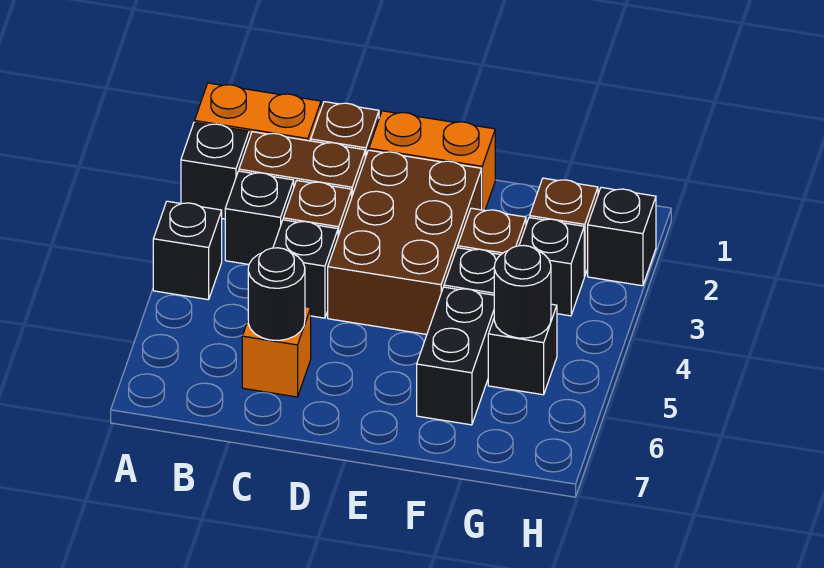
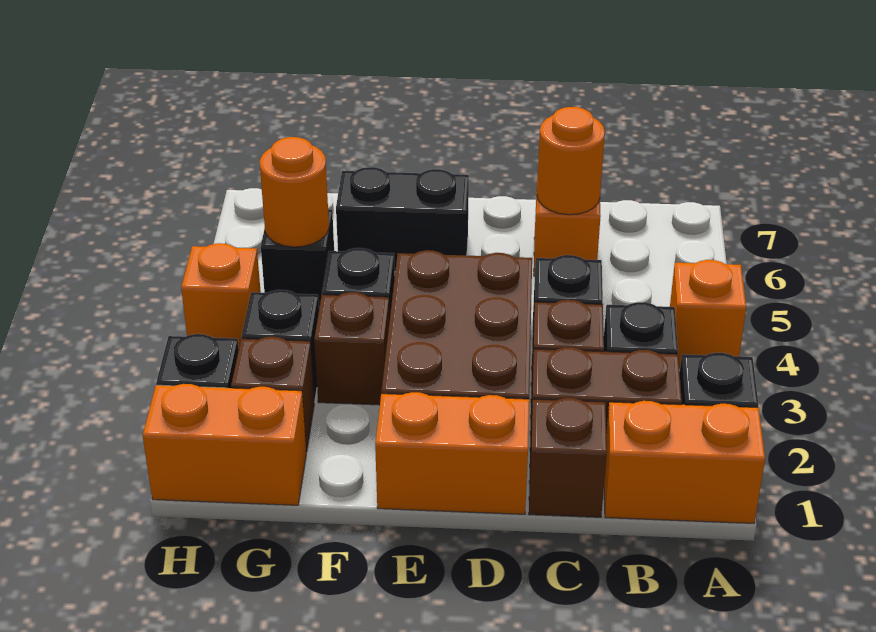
black brick A4 level 1 -> orange brick A4 level 1
black round brick C6 level 2 -> orange round brick C6 level 2
black brick F5:F6 level 1 -> black brick E6:F6 level 1
none -> orange brick G1:H1 level 1
black round brick G5 level 2 -> orange round brick G5 level 2
none -> orange brick H4 level 1

